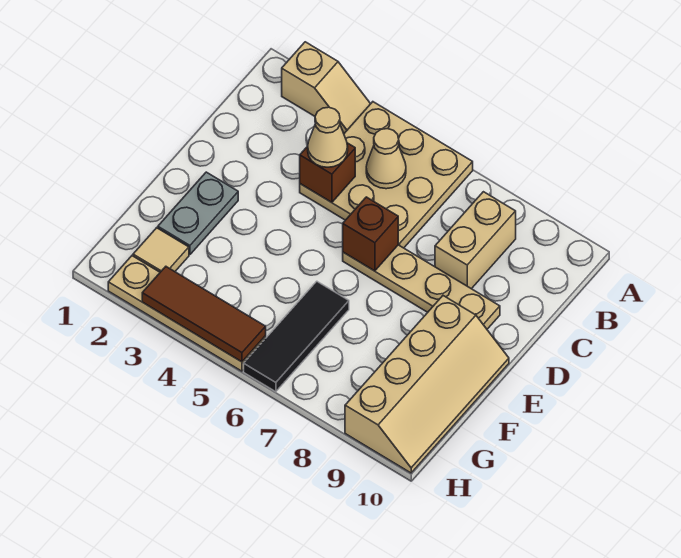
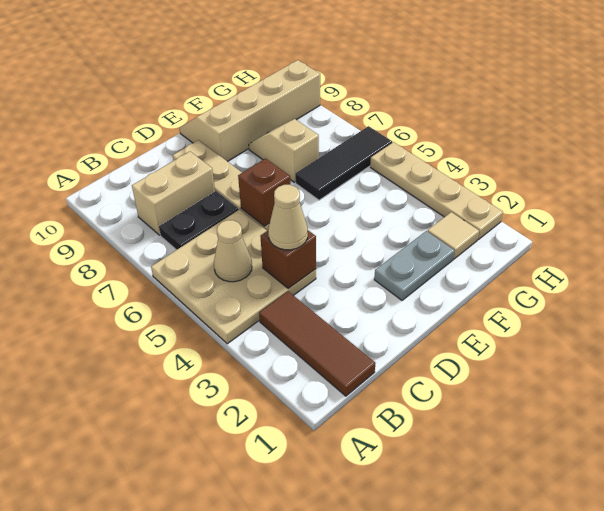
tan slope A2:A3 level 1 top 2 -> tan slope F7:F8 level 1 top 7
none -> black plate B7:C7 level 1
brown tile H3:H5 level 2 -> brown tile B1:B3 level 1

